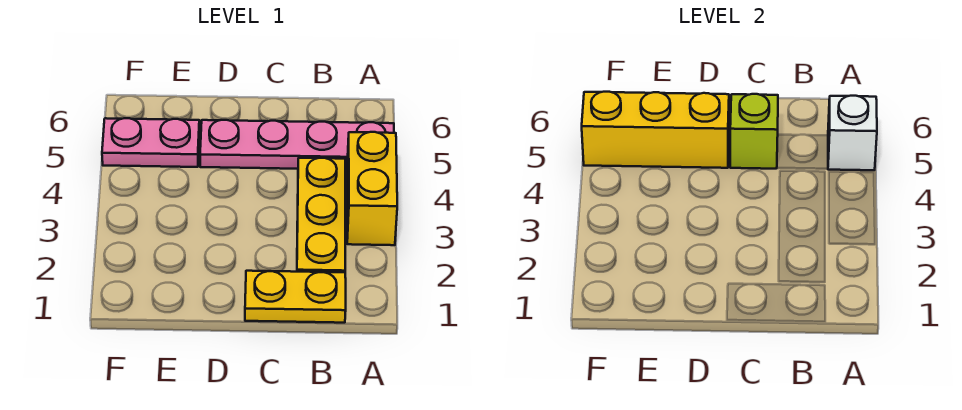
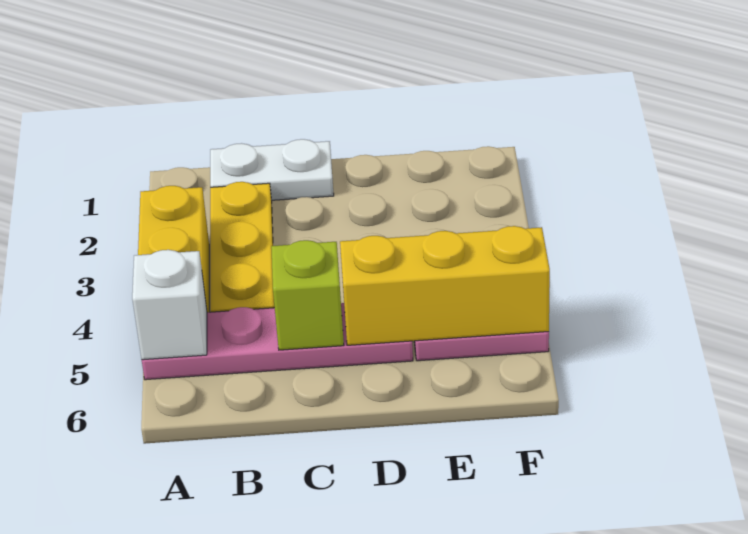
yellow plate B1:C1 level 1 -> white plate B1:C1 level 1

